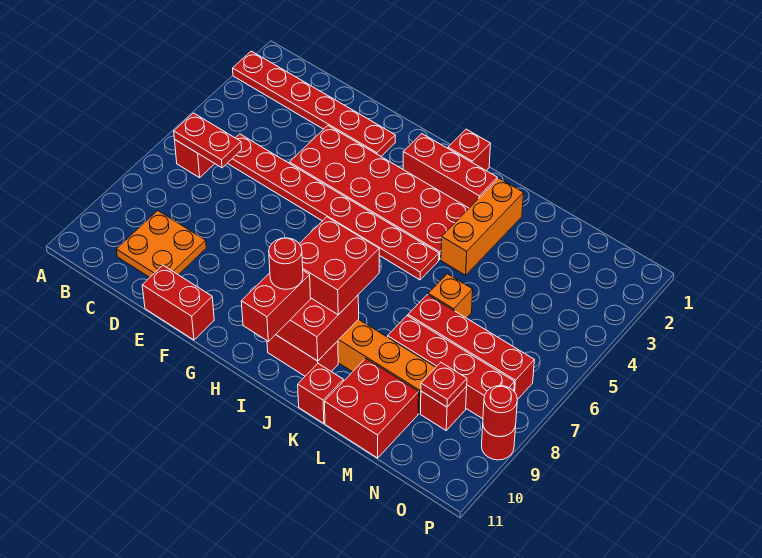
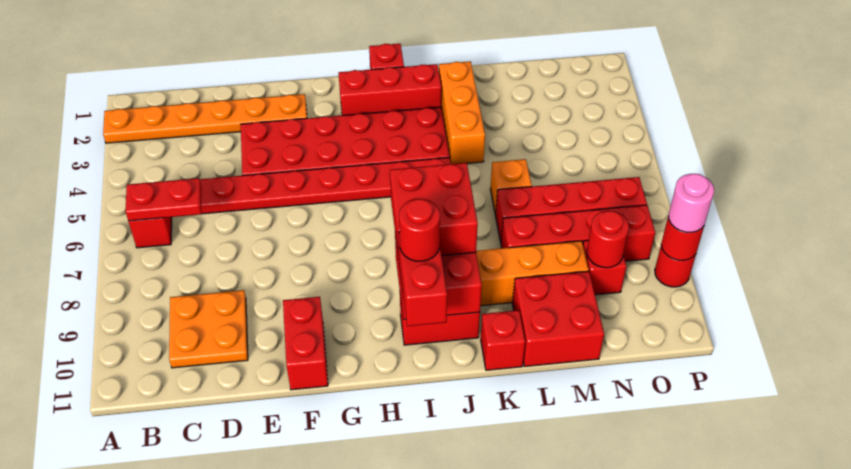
red plate A2:F2 level 1 -> orange plate A2:F2 level 1
red brick E11:F11 level 1 -> red brick F10:F11 level 1
red plate N9 level 2 -> red round brick N9 level 2
none -> pink round brick P9 level 3

